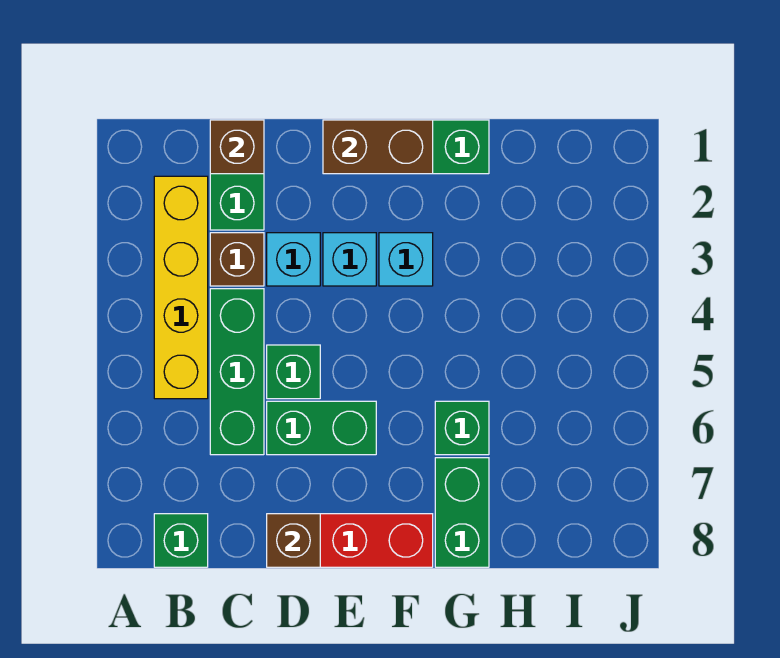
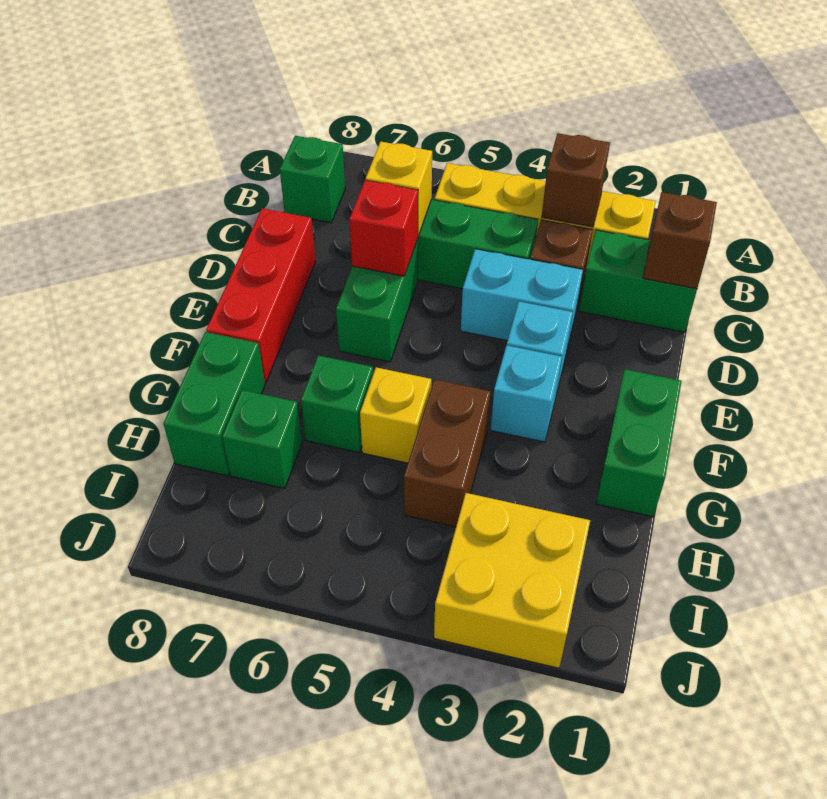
none -> yellow brick C6 level 2
cyan brick D3 level 1 -> cyan brick D3:D4 level 1
green brick D5 level 1 -> green brick H7 level 1
none -> red brick D6 level 2
brown brick D8 level 2 -> brown brick B3 level 2
brown brick E1:F1 level 2 -> brown brick G4:H4 level 1
none -> yellow brick G5 level 1
green brick G7:G8 level 1 -> green brick G8:H8 level 1
none -> yellow brick I2:J3 level 1

